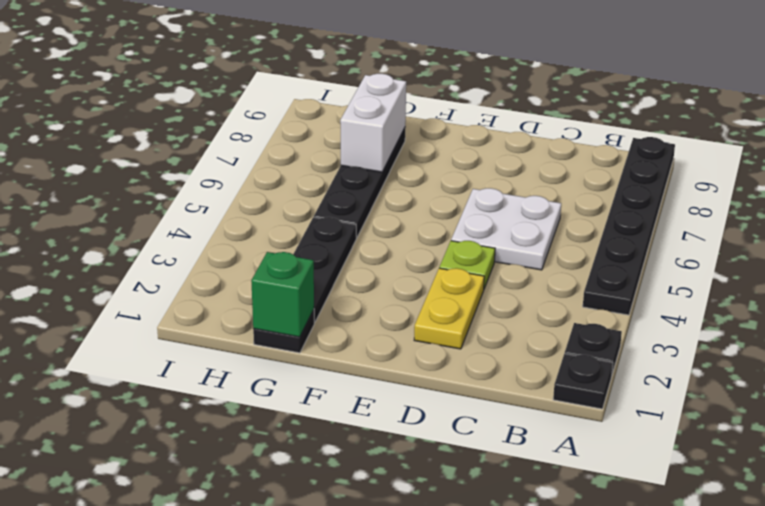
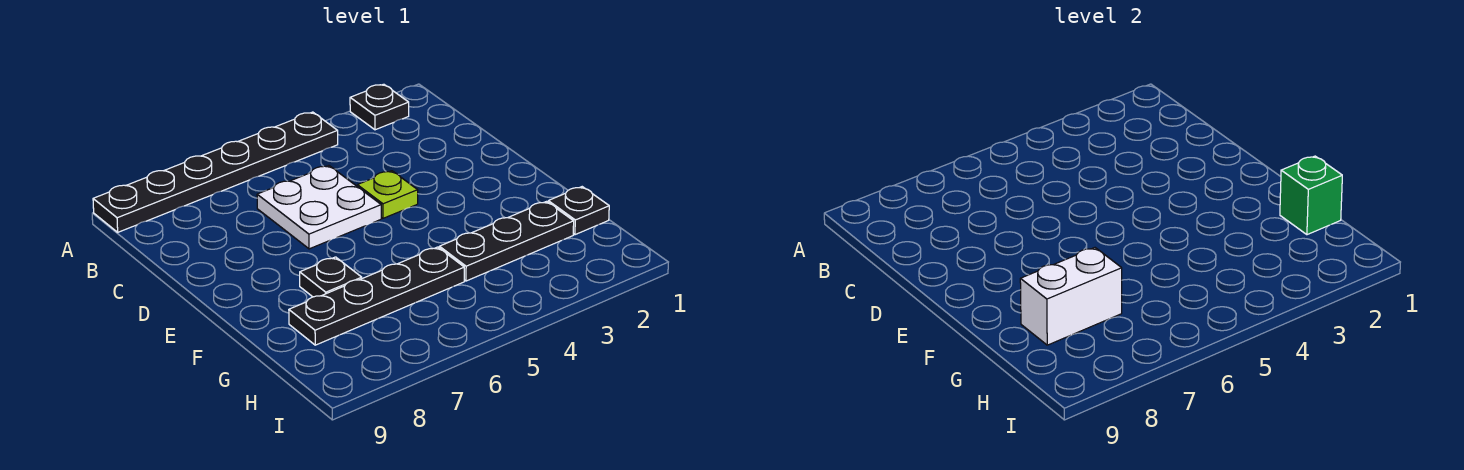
black plate A1 level 1 -> black plate F7 level 1
yellow plate D2:D3 level 1 -> none

